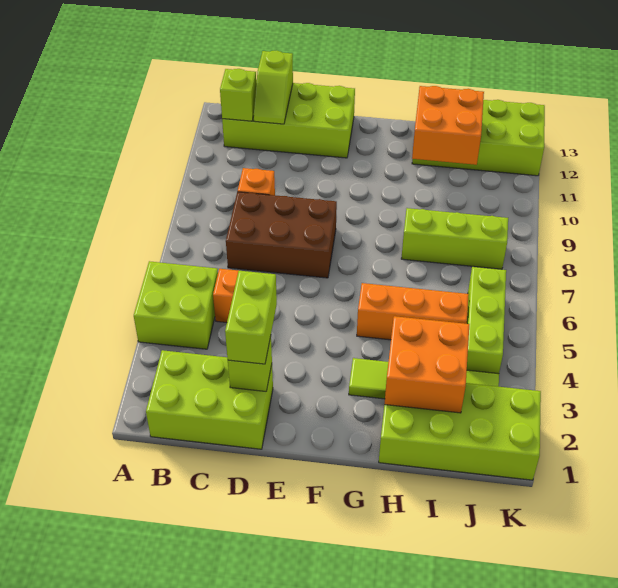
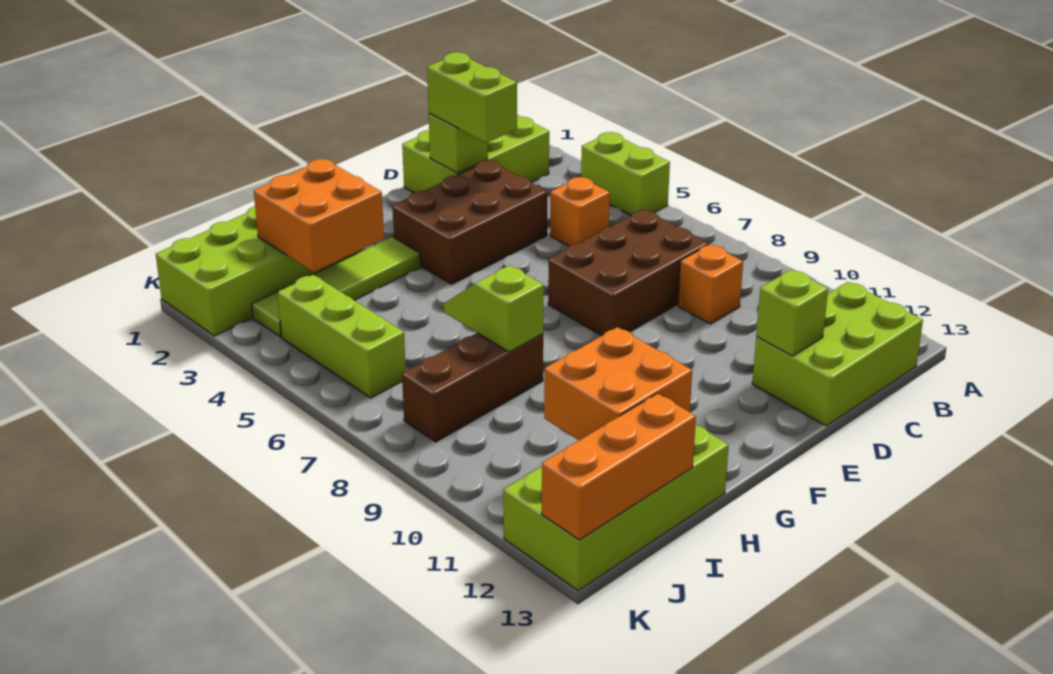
lime brick A4:B5 level 1 -> lime brick A4:A5 level 1
lime brick B12:E13 level 1 -> lime brick B12:D13 level 1
lime brick B12 level 2 -> lime brick D12 level 2
lime slope C12:C13 level 2 top 13 -> lime slope H7:H8 level 2 top 8
none -> brown brick D3:F4 level 1
orange brick G5:I5 level 1 -> orange brick I13:K13 level 2
lime brick H8:J8 level 1 -> brown brick H8:J8 level 1

